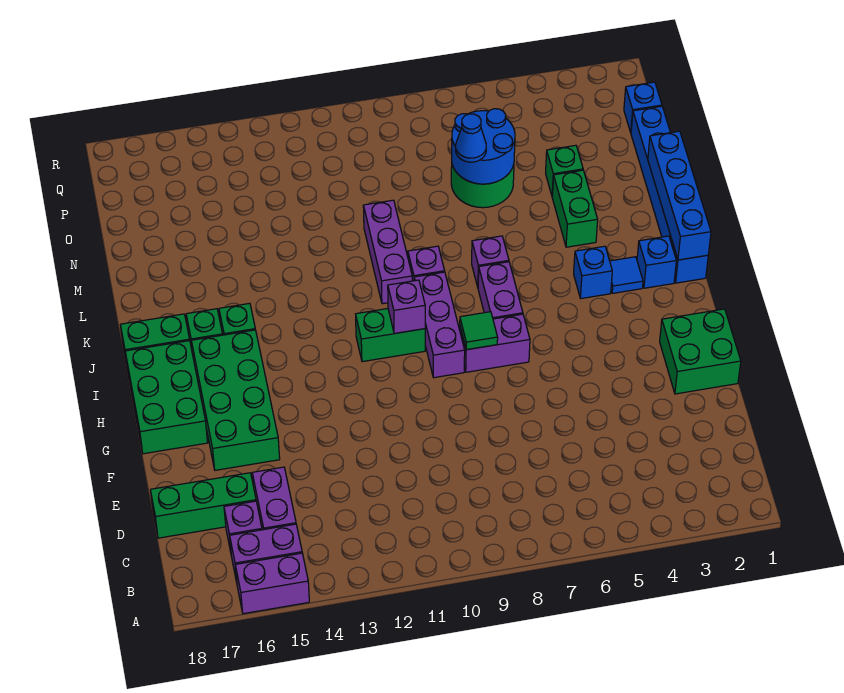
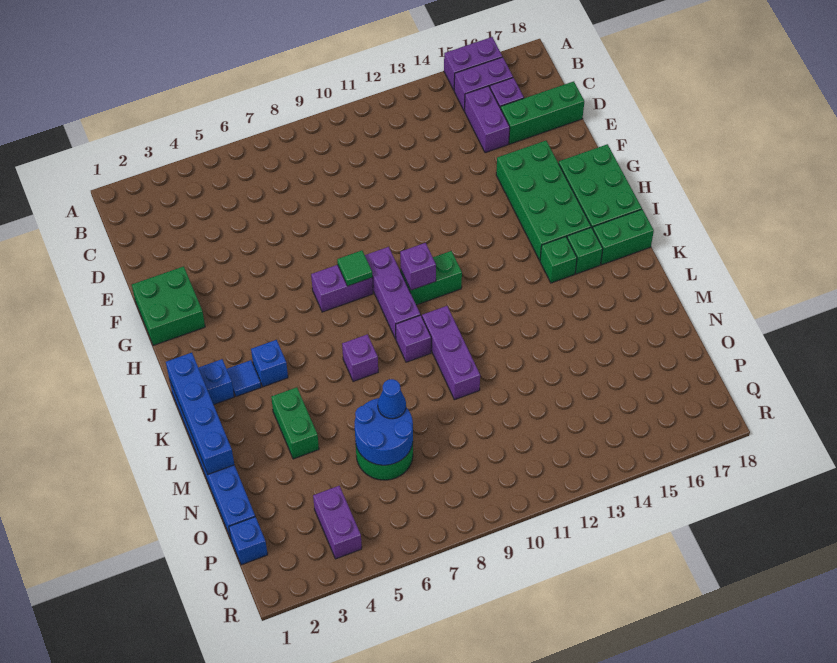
purple brick I7:J7 level 1 -> purple brick P4:Q4 level 1
green brick N4 level 1 -> none

